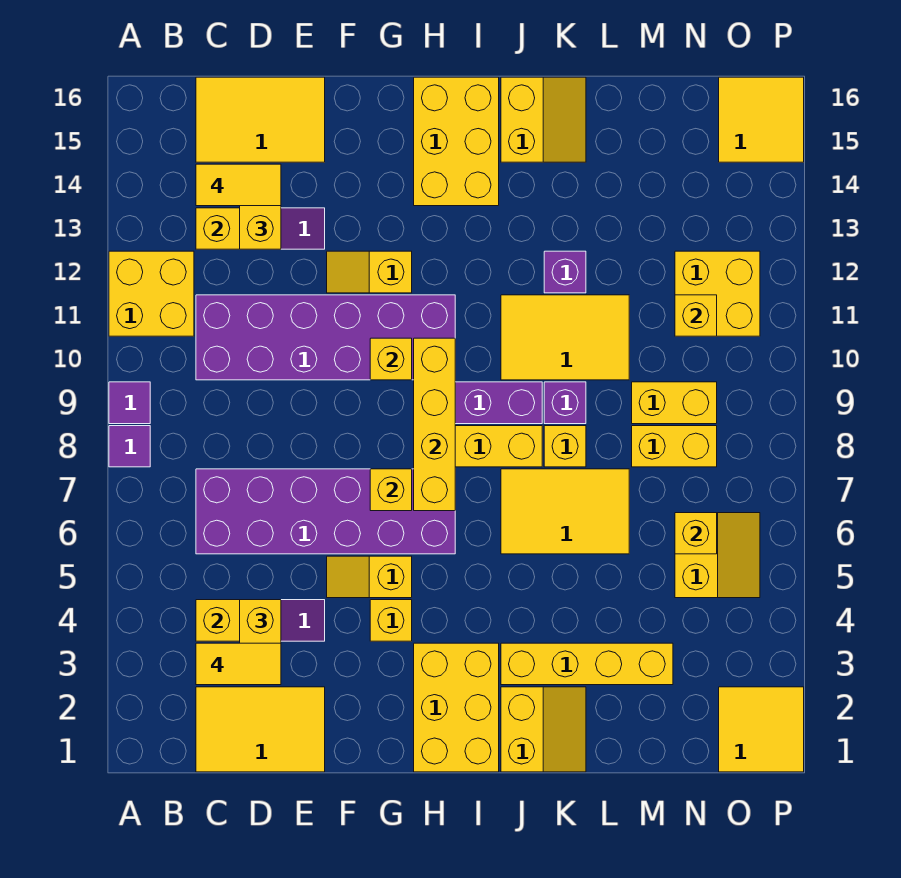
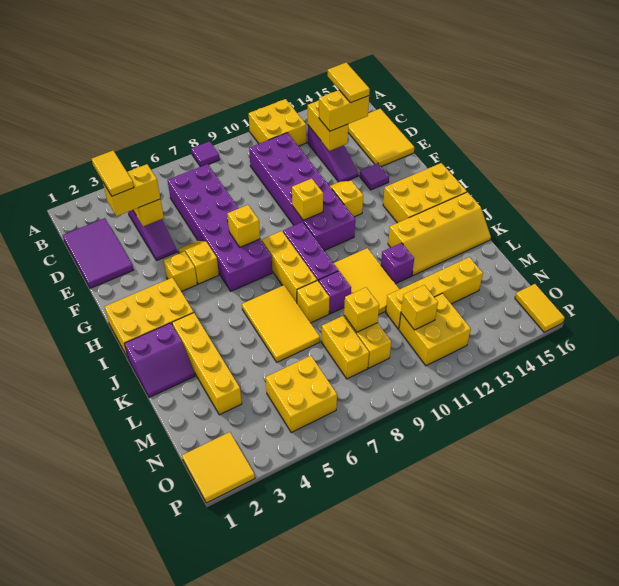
purple tile A9 level 1 -> purple tile F14 level 1
yellow tile C1:E2 level 1 -> purple tile C1:E2 level 1
yellow brick H7:H10 level 2 -> yellow brick M11:M14 level 1
yellow slope J1:K2 level 1 top J -> purple slope J1:K2 level 1 top J
yellow slope J15:K16 level 1 top J -> yellow slope J13:K16 level 1 top J
yellow slope N5:O6 level 1 top N -> yellow brick N5:O6 level 1
yellow brick N6 level 2 -> yellow brick M9 level 2
yellow tile O15:P16 level 1 -> yellow tile O16:P16 level 1

